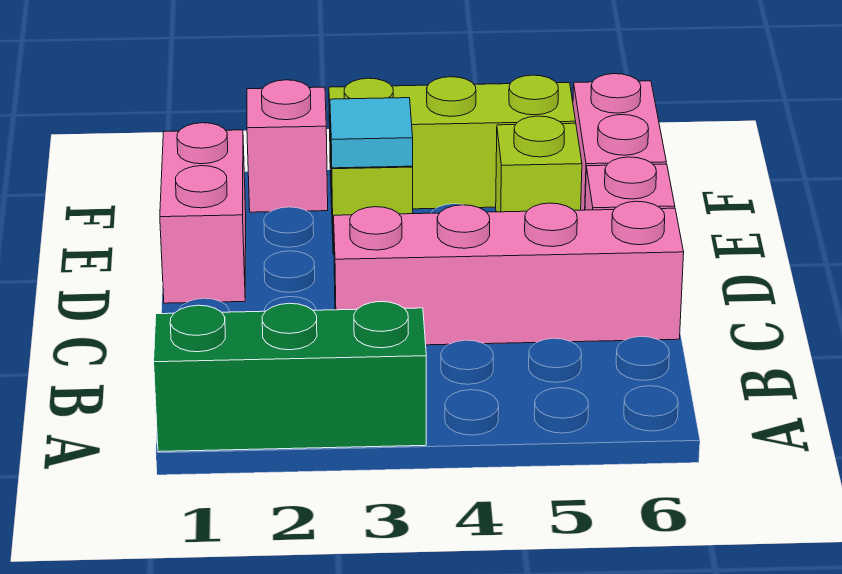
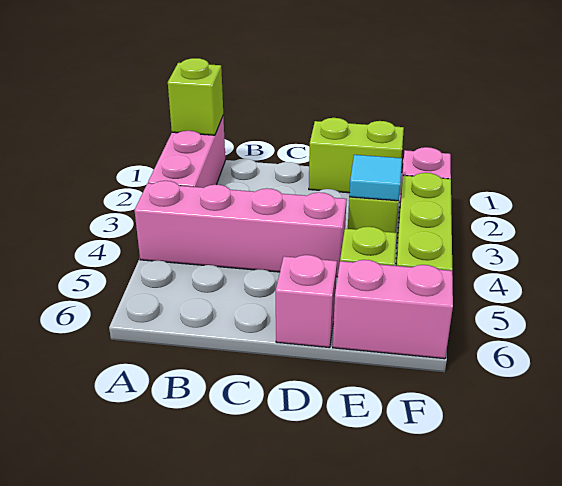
green brick A1:A3 level 1 -> pink brick A1:A3 level 1
none -> lime brick A1 level 2
pink brick C3:C6 level 1 -> pink brick A4:D4 level 1
pink brick D1:E1 level 1 -> lime brick D1:E1 level 1

